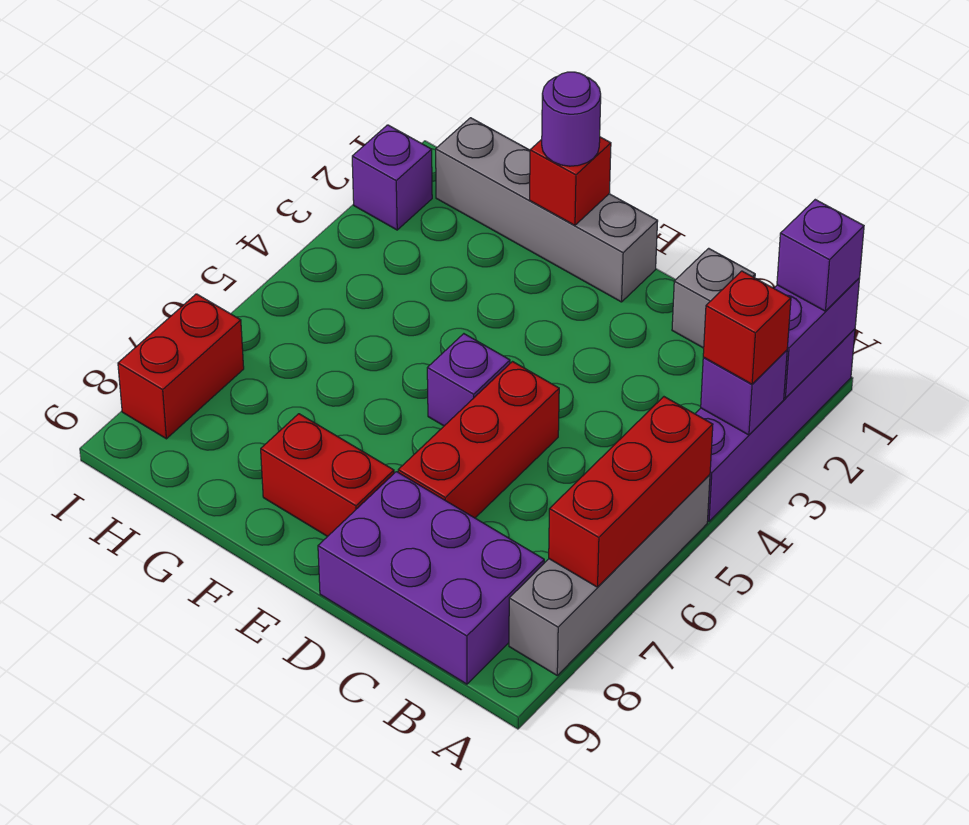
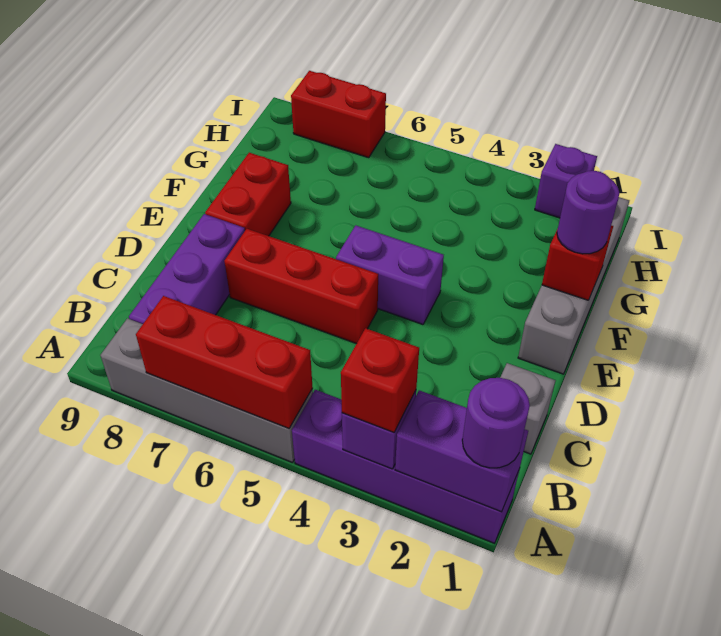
purple brick A1 level 3 -> purple round brick A1 level 3
purple brick B8:D9 level 1 -> purple brick B8:D8 level 1
purple brick E5 level 1 -> purple brick E4:E5 level 1

